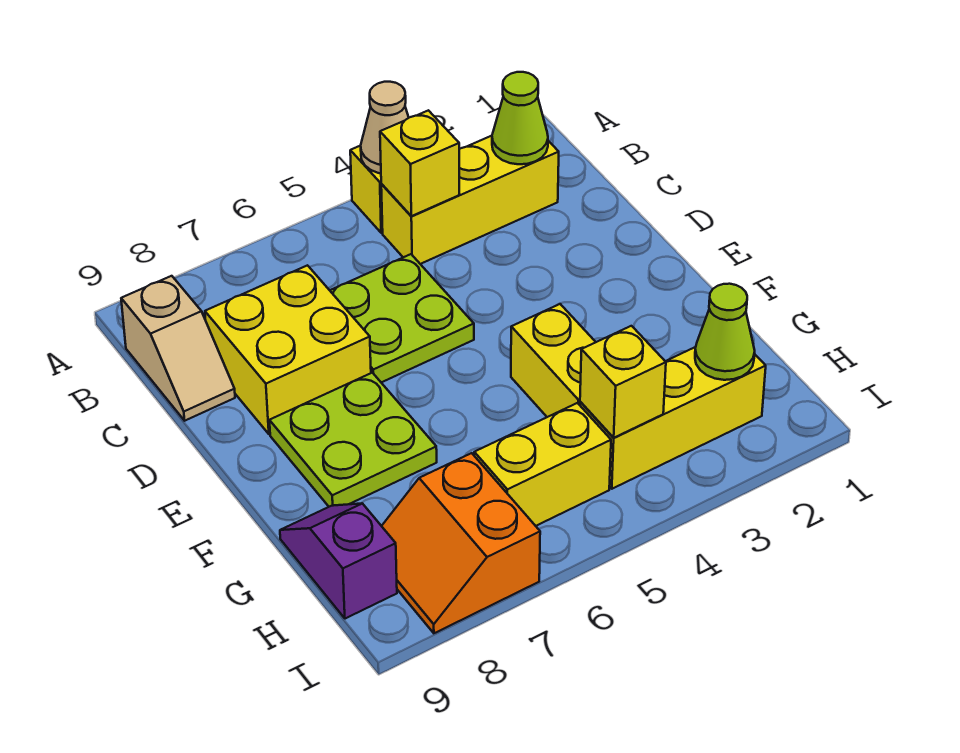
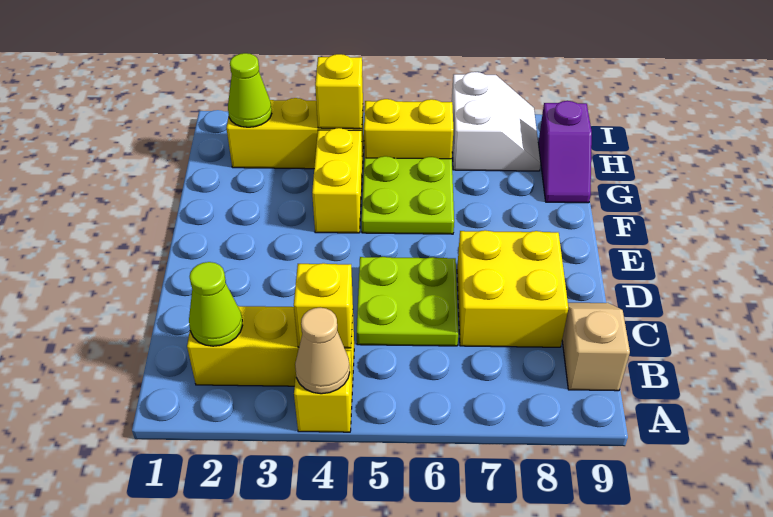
lime plate E7:F8 level 1 -> lime plate F5:G6 level 1
orange slope H7:I8 level 1 top 7 -> white slope H7:I8 level 1 top 7

